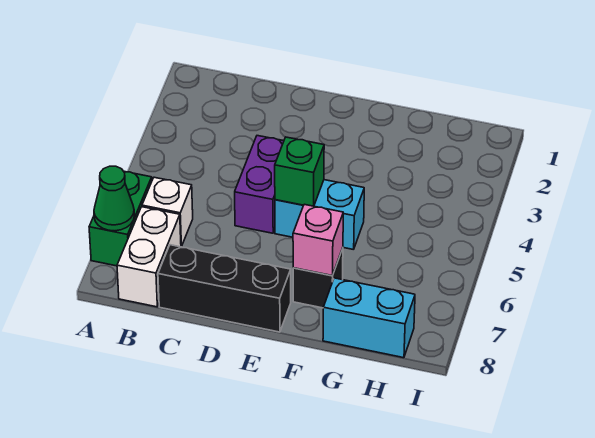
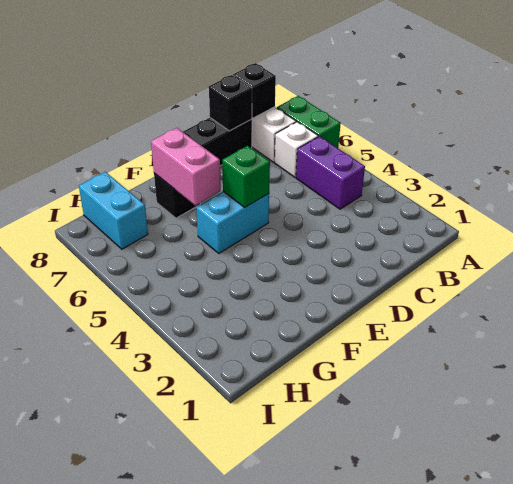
green cone A7 level 2 -> none
none -> black brick B8 level 2
none -> black brick C8 level 2
purple brick D4:D5 level 1 -> purple brick B4:B5 level 1
pink brick F7 level 2 -> pink brick F6:F7 level 2
cyan brick G8:H8 level 1 -> cyan brick H7:H8 level 1

